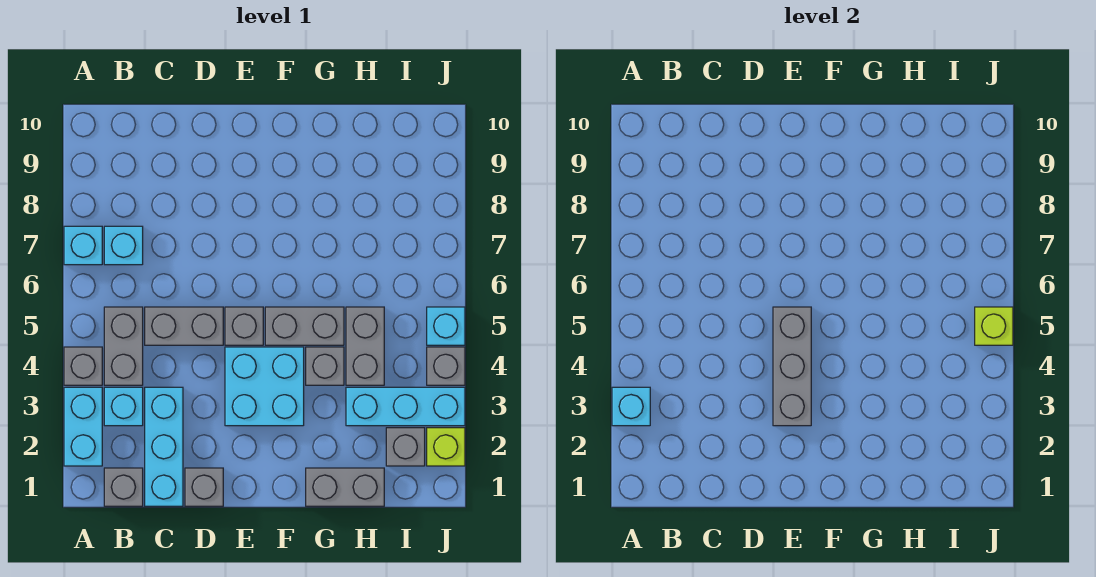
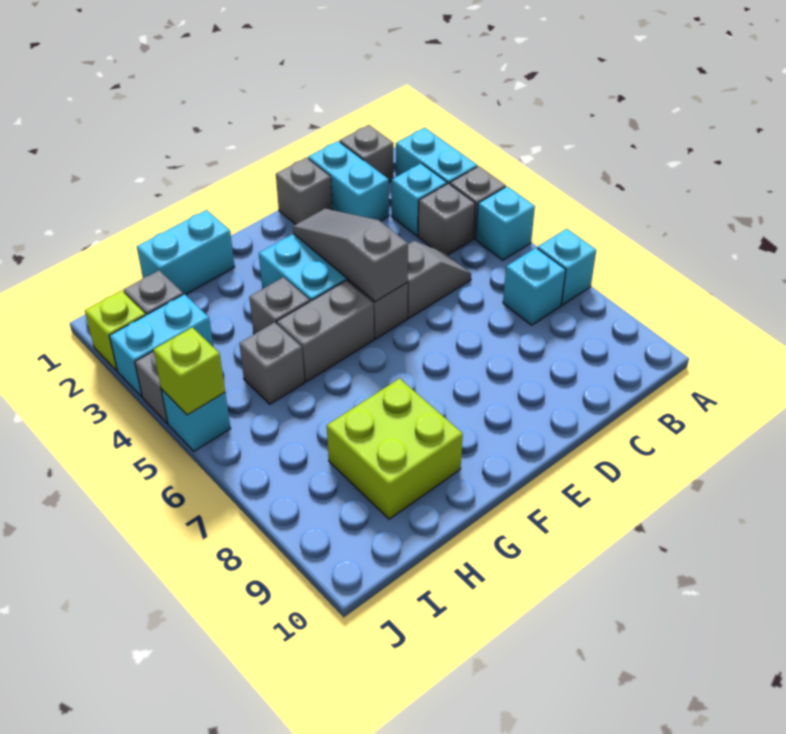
cyan brick A3 level 2 -> cyan brick A5 level 1
grey brick B4:B5 level 1 -> grey brick B4 level 1
cyan brick C1:C3 level 1 -> cyan brick C1:C2 level 1
grey brick C5:D5 level 1 -> grey slope C5:D5 level 1 top D
grey brick E3:E5 level 2 -> grey slope E3:E5 level 2 top 5
grey brick G1:H1 level 1 -> cyan brick G1:H1 level 1
none -> lime brick G8:H9 level 1
cyan brick H3:J3 level 1 -> cyan brick I3:J3 level 1
grey brick H4:H5 level 1 -> grey brick H5 level 1

